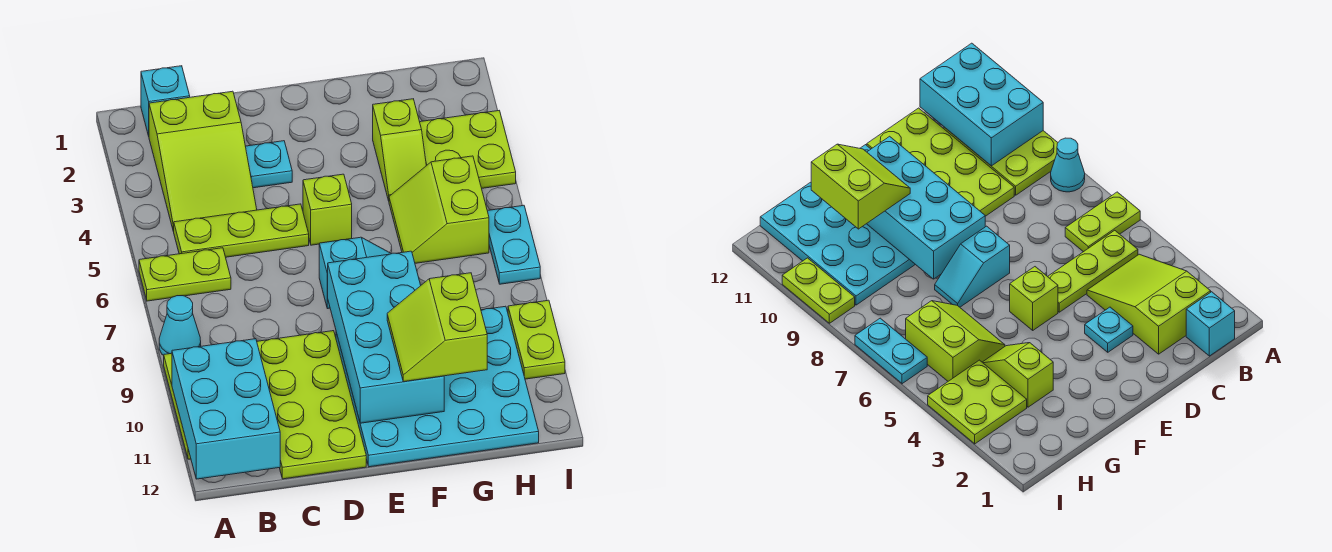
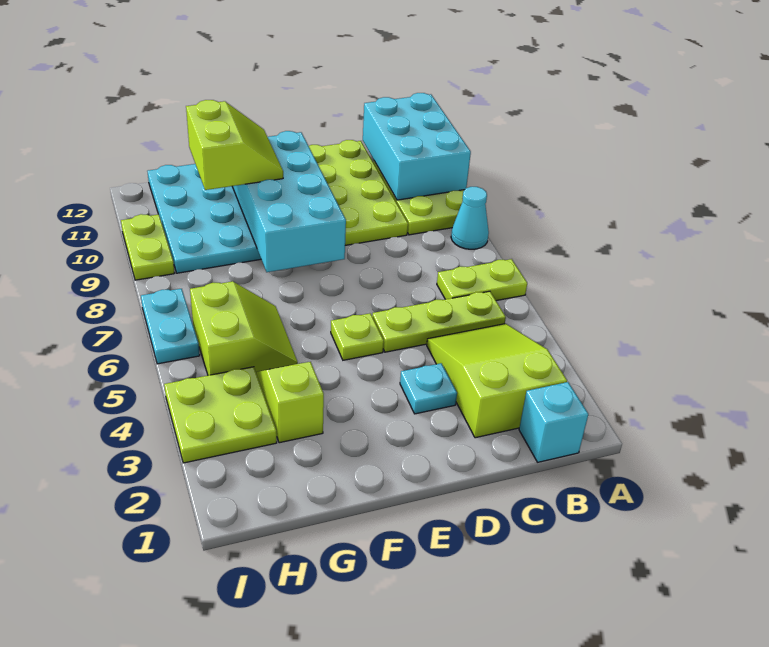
lime brick E5 level 1 -> lime plate E5 level 1
cyan slope E7:F7 level 1 top E -> none

